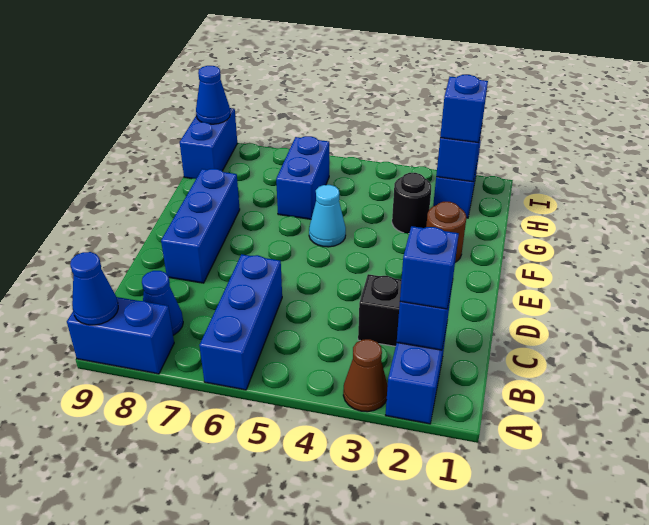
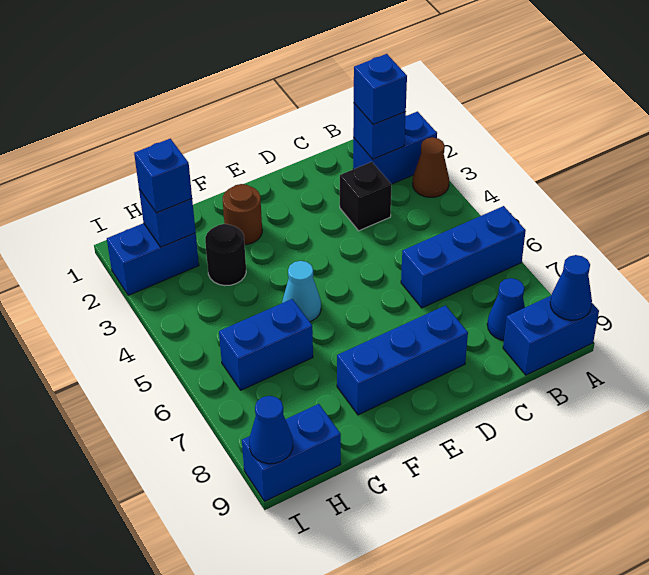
blue brick A8:A9 level 1 -> blue brick A9:B9 level 1

